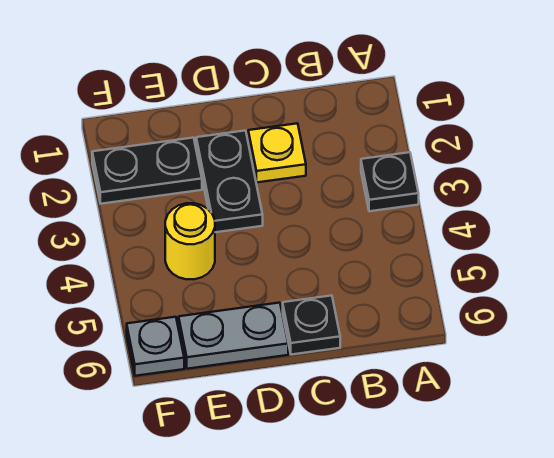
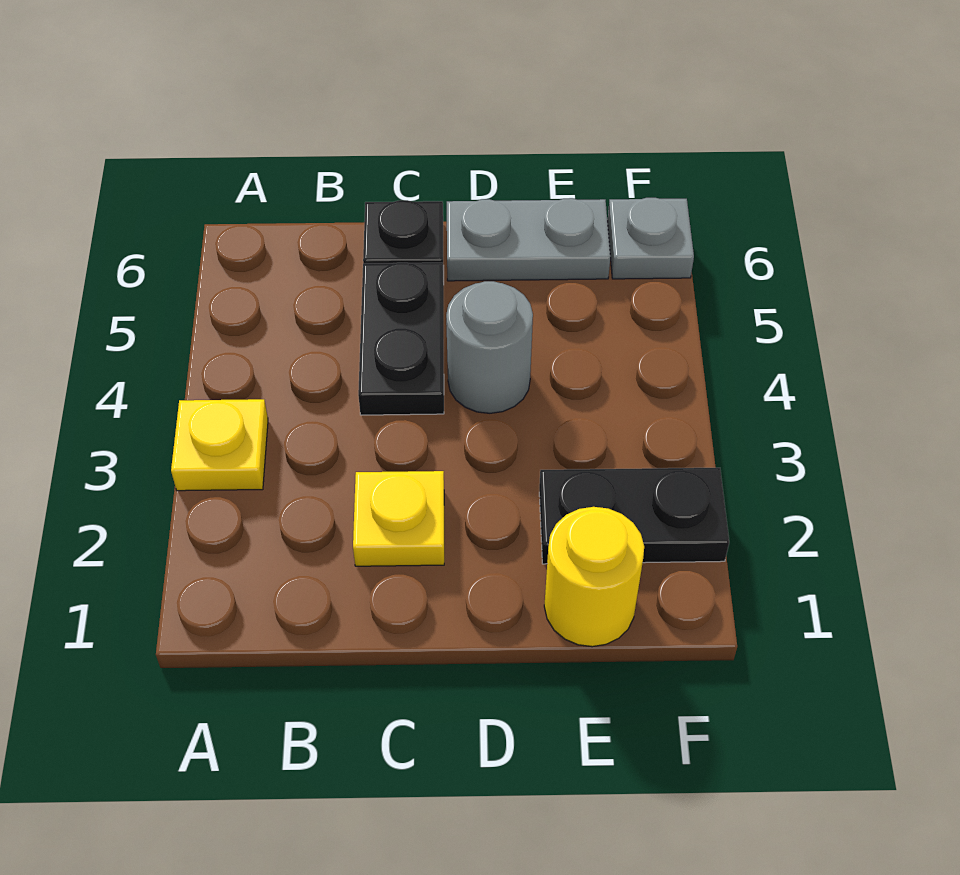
black plate A3 level 1 -> yellow plate A3 level 1
black plate D2:D3 level 1 -> black plate C4:C5 level 1
none -> grey round brick D4 level 1
yellow round brick E4 level 1 -> yellow round brick E1 level 1

